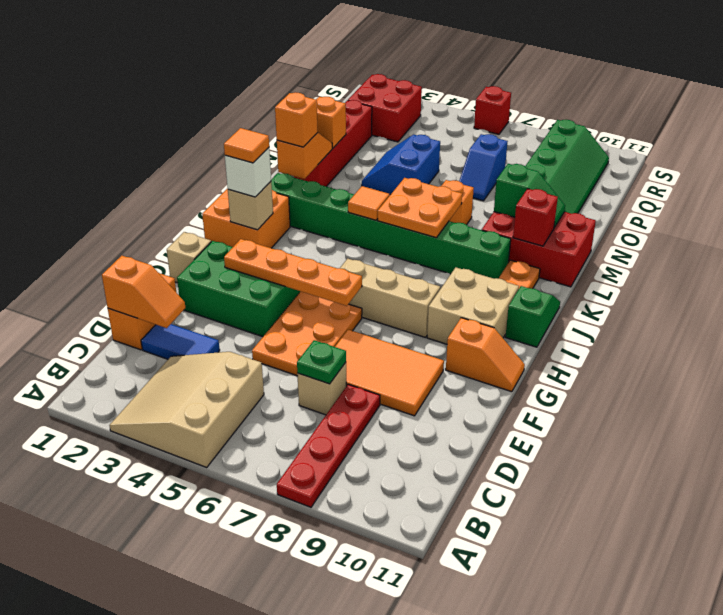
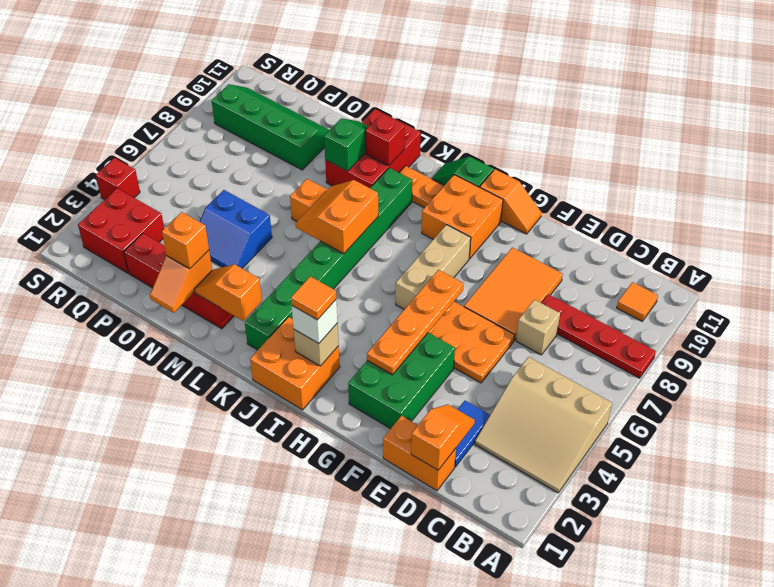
green plate D7 level 2 -> none
tan brick G1 level 1 -> none
orange slope G10:G11 level 1 top 10 -> orange slope G11:H11 level 1 top H
tan brick H9:I10 level 1 -> orange brick H9:I10 level 1
orange tile K5 level 2 -> orange tile B10 level 1
orange plate K6:L7 level 2 -> orange slope K6:L7 level 2 top K
orange brick L2 level 3 -> orange brick N2 level 3
blue slope O7:P7 level 1 top P -> none
red brick S6 level 1 -> red brick S4 level 1

